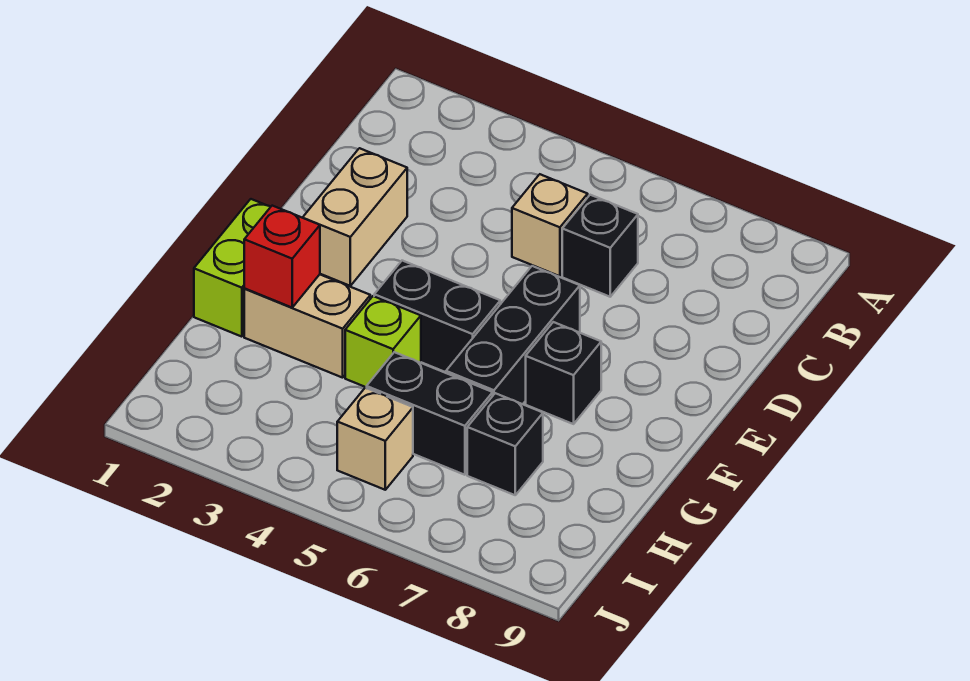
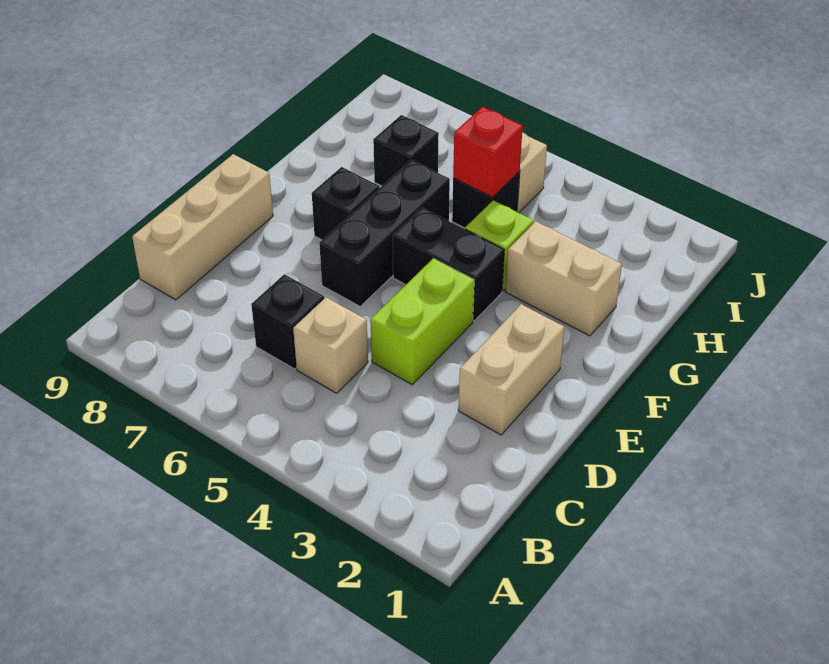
none -> tan brick C9:E9 level 1
lime brick F1:G1 level 1 -> lime brick D4:E4 level 1
red brick G2 level 2 -> red brick H5 level 2
black brick H5:H6 level 1 -> black brick H5 level 1

